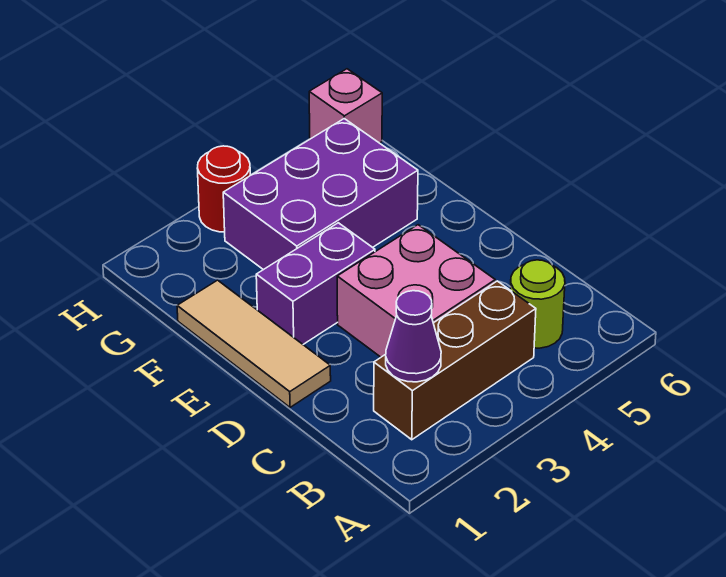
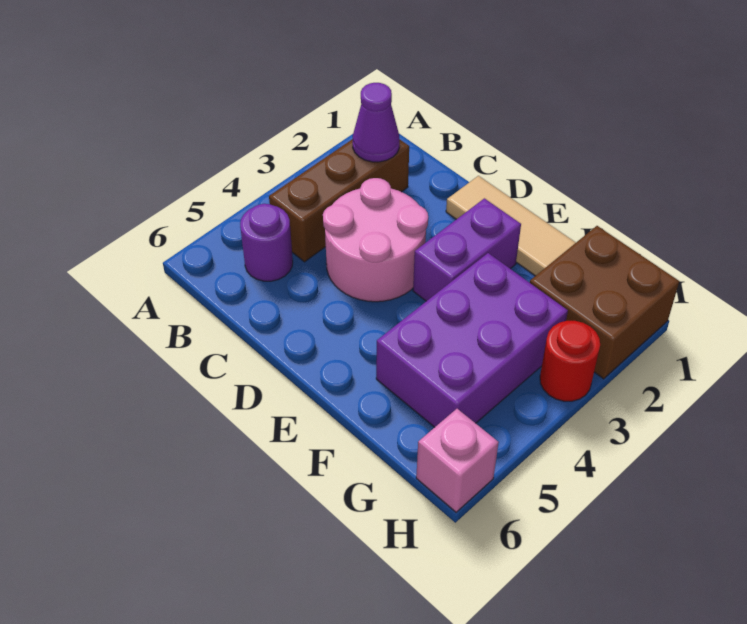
lime round brick B5 level 1 -> purple round brick B5 level 1
pink brick C3:D4 level 1 -> pink round brick C3:D4 level 1
none -> brown brick G1:H2 level 1

